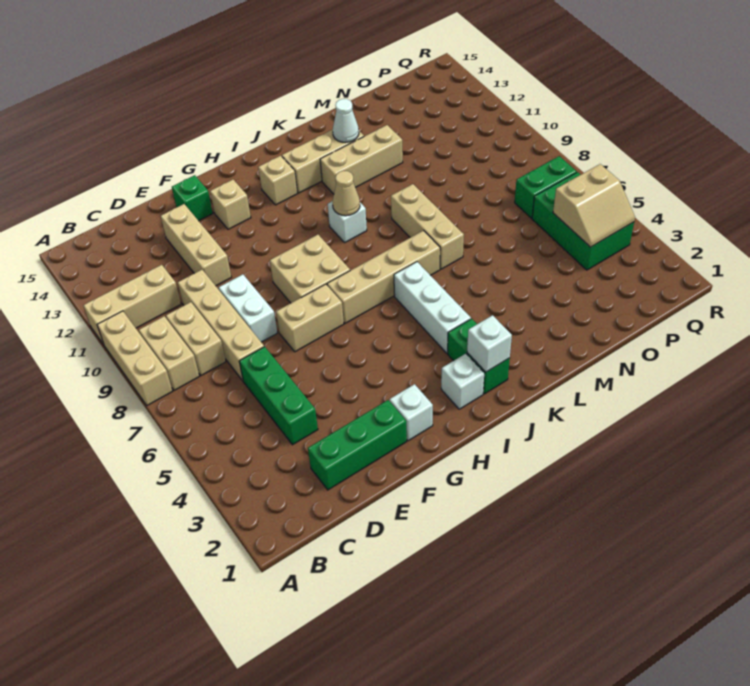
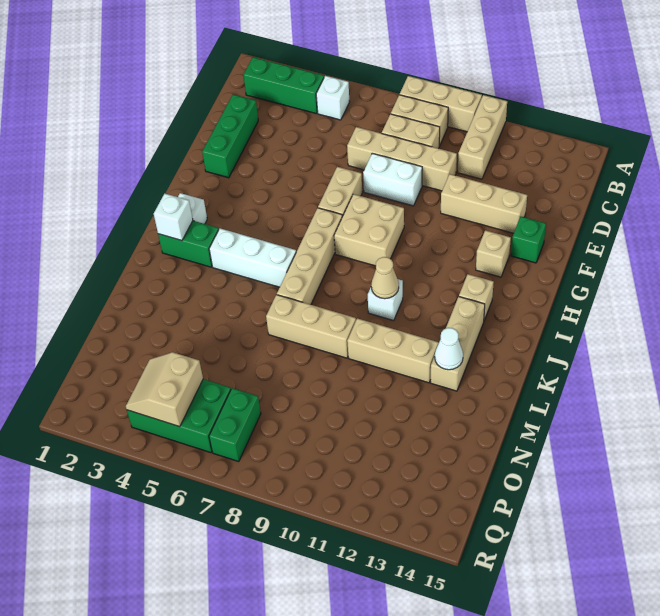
green brick D4:D6 level 1 -> green brick B2:B4 level 1
white brick G2 level 1 -> white brick B5 level 1
tan brick K12:M12 level 1 -> tan brick L10:L12 level 1

